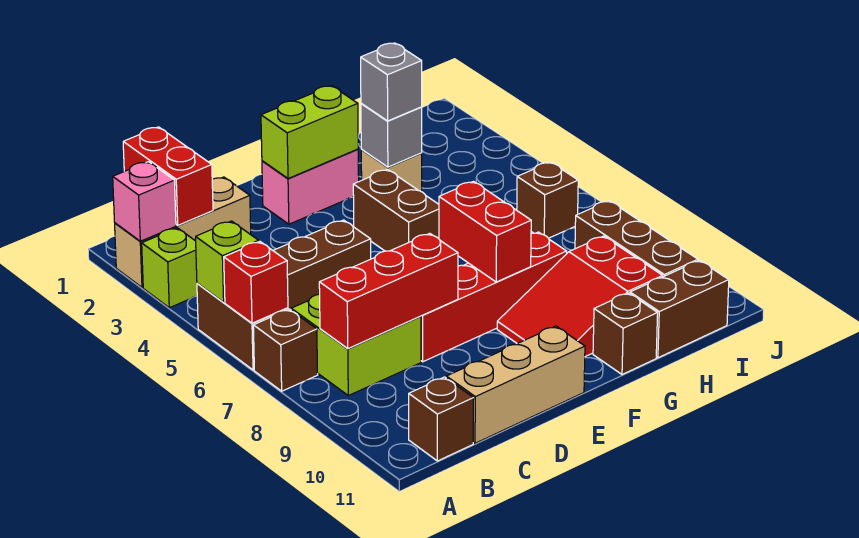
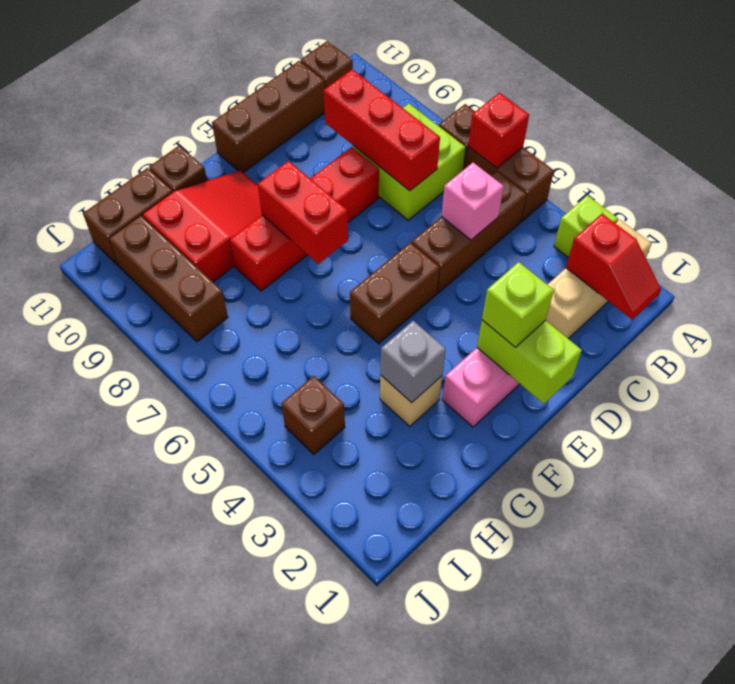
pink brick A2 level 2 -> pink brick C5 level 2
lime brick A5 level 2 -> lime brick E2 level 3
red brick B1:B2 level 2 -> red slope B1:B2 level 2 top 2
red brick B8:D8 level 2 -> red brick C7:C9 level 2
tan brick C11:E11 level 1 -> brown brick C11:E11 level 1
lime brick E2:F2 level 2 -> lime brick E1:E2 level 2
brown brick F4:F5 level 1 -> brown brick E5:F5 level 1
grey brick G3 level 3 -> none
brown brick I6 level 1 -> brown brick I4 level 1

